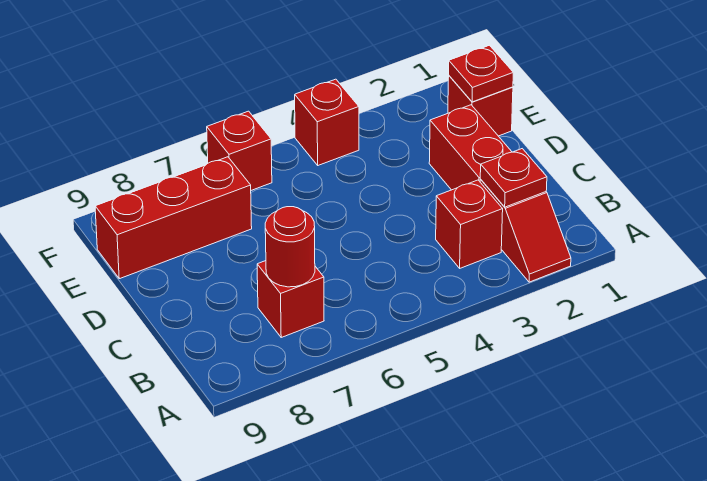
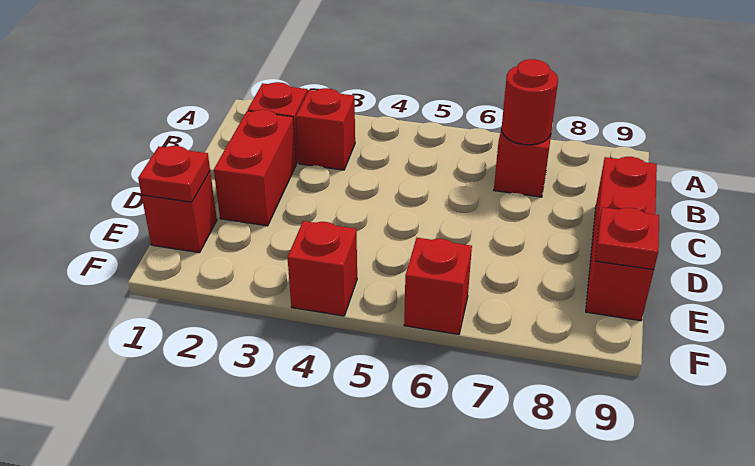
red plate B2 level 2 -> red plate E9 level 2
red brick E7:E9 level 1 -> red brick C9:E9 level 1

